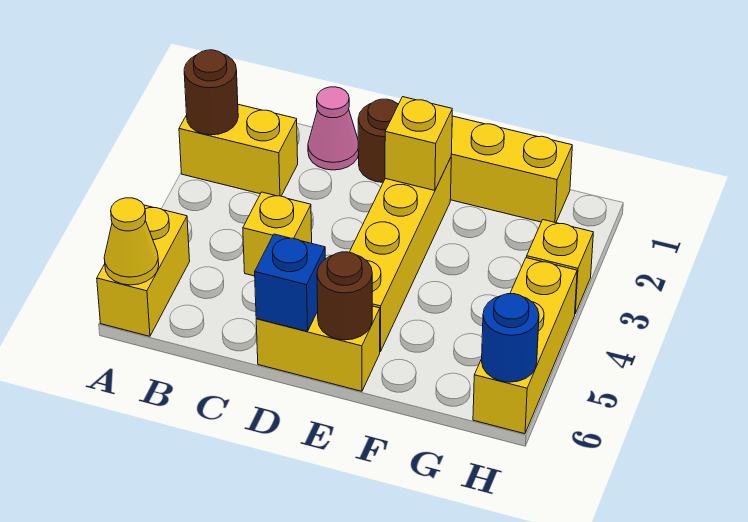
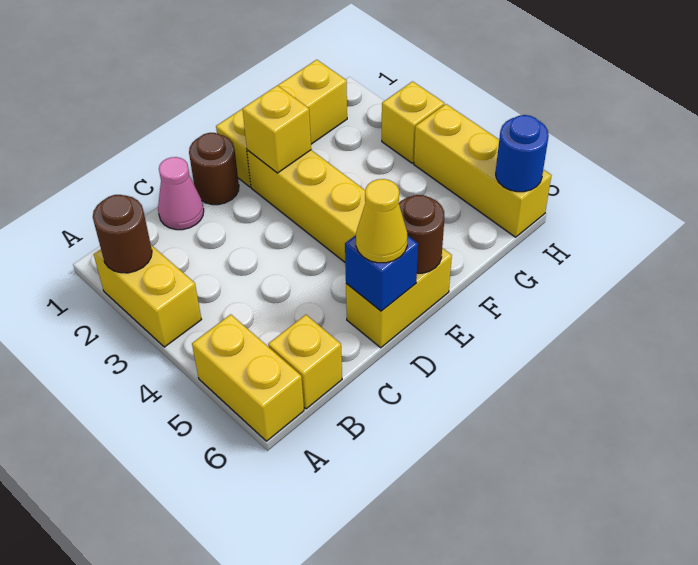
yellow brick A2:B2 level 1 -> yellow brick A2:A3 level 1
yellow cone A6 level 2 -> yellow cone D6 level 3
yellow brick C4 level 1 -> yellow brick B6 level 1

